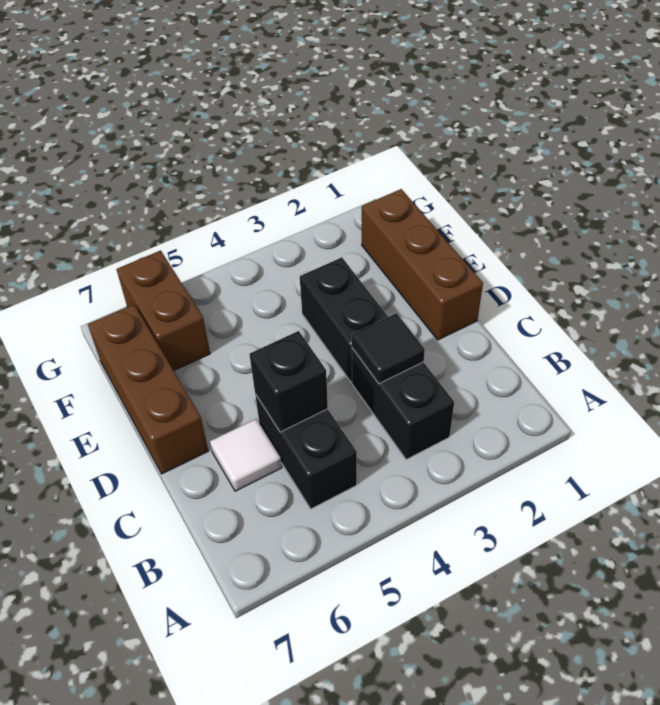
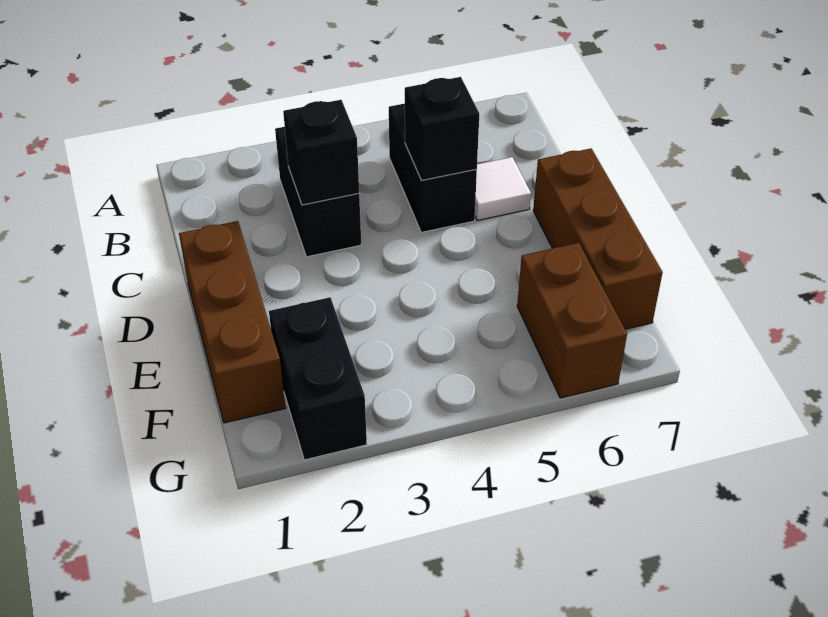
black tile C3 level 2 -> black brick C3 level 2
black brick D3:E3 level 1 -> black brick F2:G2 level 1

